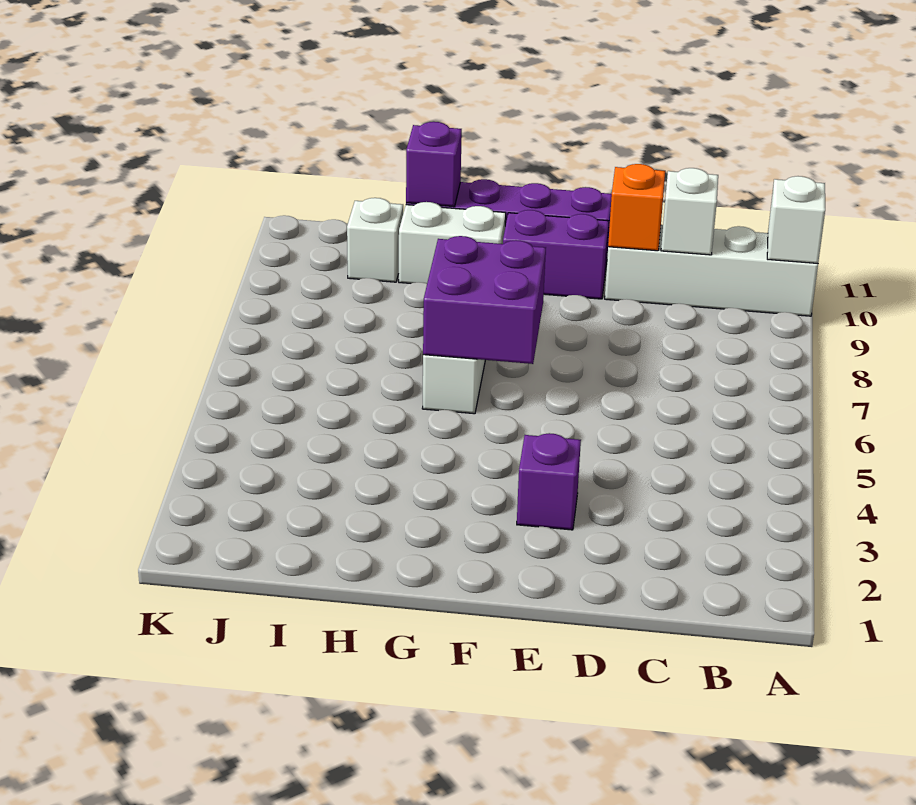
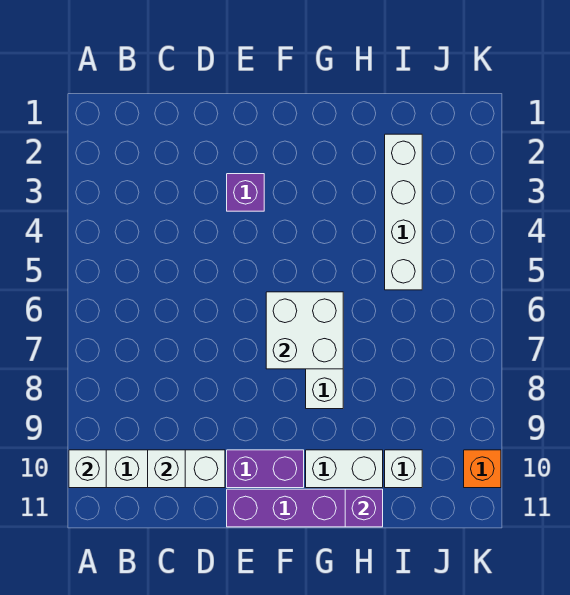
orange brick D10 level 2 -> orange brick K10 level 1
purple brick F6:G7 level 2 -> white brick F6:G7 level 2
none -> white brick I2:I5 level 1

